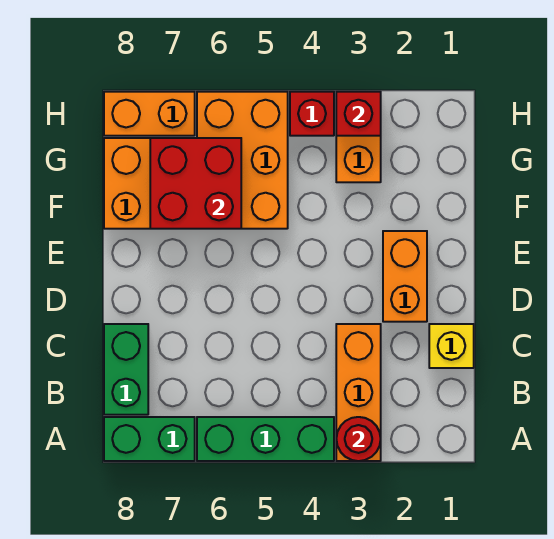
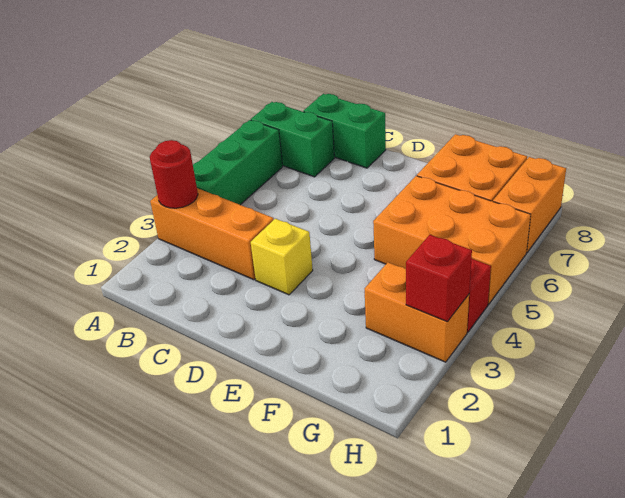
green brick A7:A8 level 1 -> green brick A7:B7 level 1
yellow brick C1 level 1 -> yellow brick D3 level 1
orange brick D2:E2 level 1 -> none
red brick F6:G7 level 2 -> none

